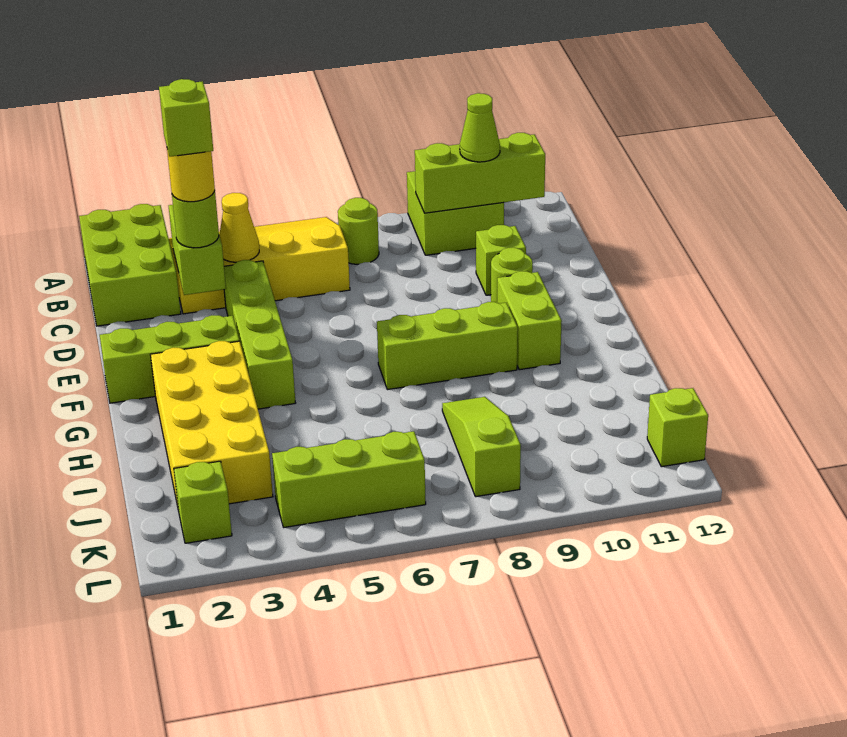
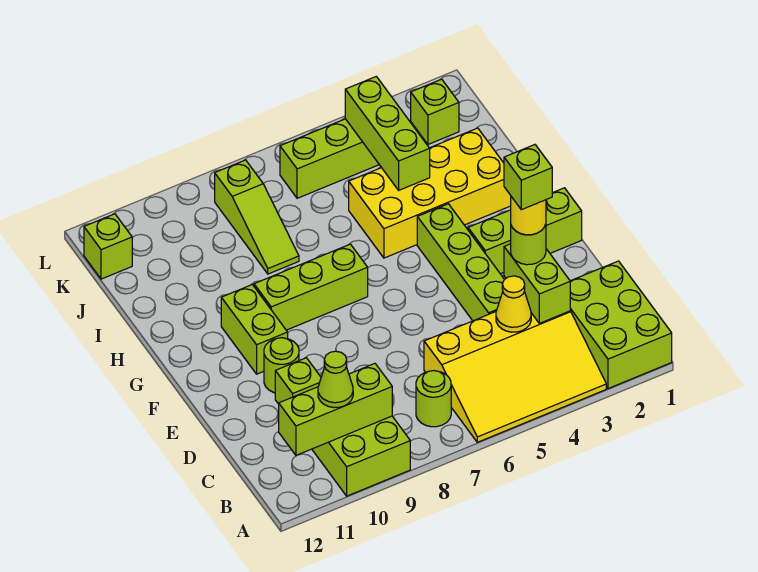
yellow brick G2:J3 level 1 -> yellow brick H2:I5 level 1
none -> lime brick I4:K4 level 2

